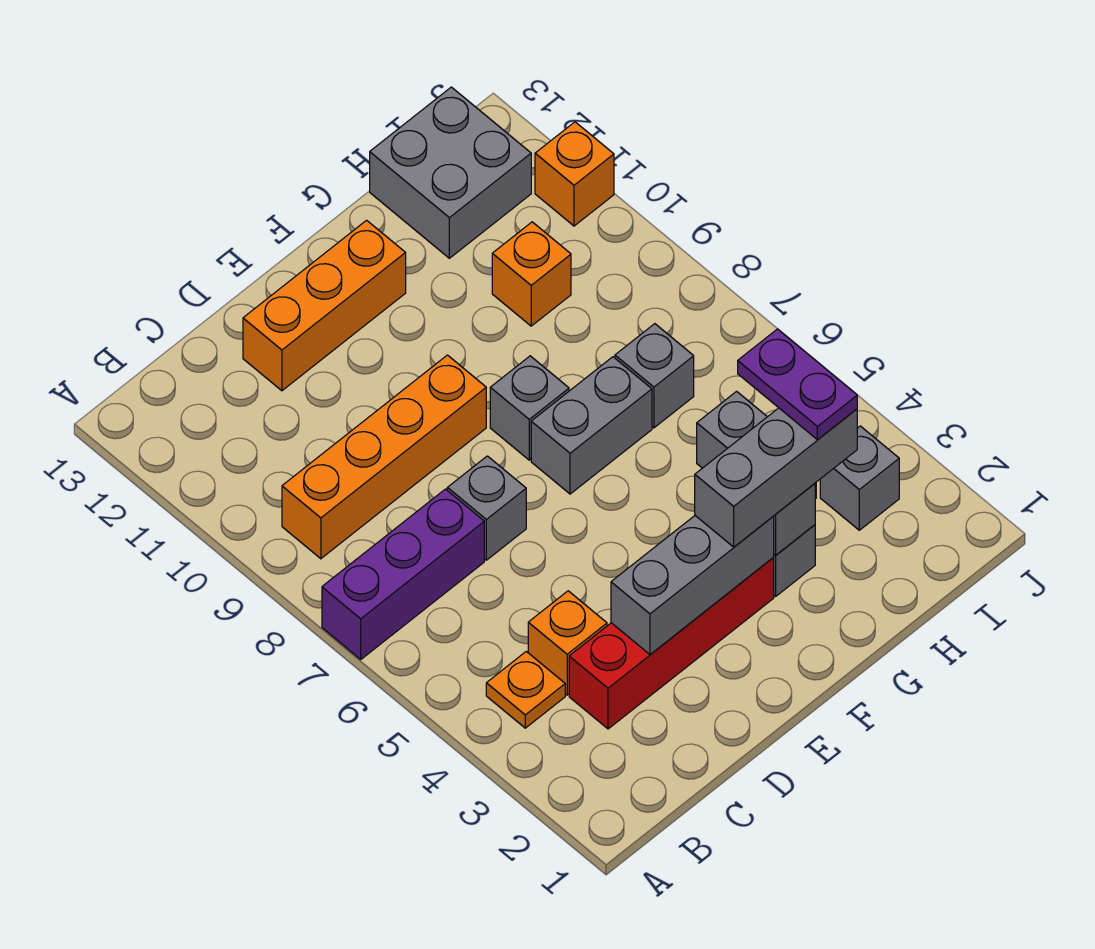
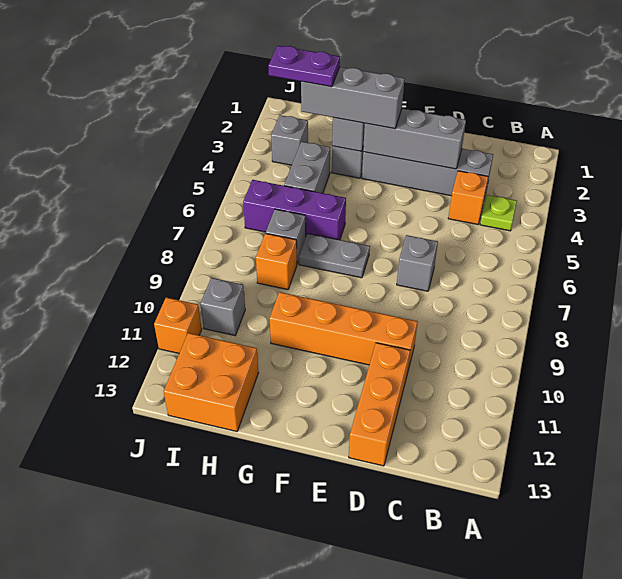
purple brick A7:C7 level 1 -> purple brick G6:I6 level 1
orange plate B4 level 1 -> lime plate B4 level 1
orange brick B9:E9 level 1 -> orange brick D10:G10 level 1
red brick C3:F3 level 1 -> grey brick C3:F3 level 1
orange brick D12:F12 level 1 -> orange brick D11:D13 level 1
grey brick F7:G7 level 1 -> grey plate F7:G7 level 1
grey brick F8 level 1 -> grey brick I10 level 1
purple plate H3:H4 level 4 -> purple plate H3:I3 level 4
orange brick H10 level 1 -> orange brick H8 level 1
grey brick H12:I13 level 1 -> orange brick H12:I13 level 1

